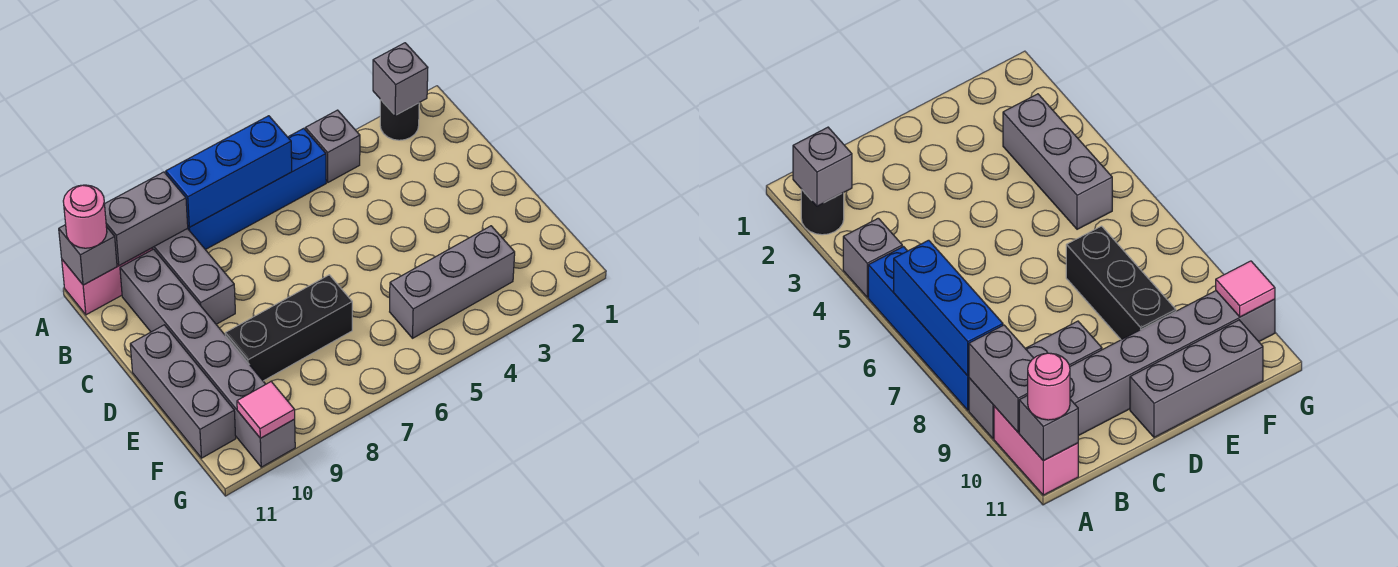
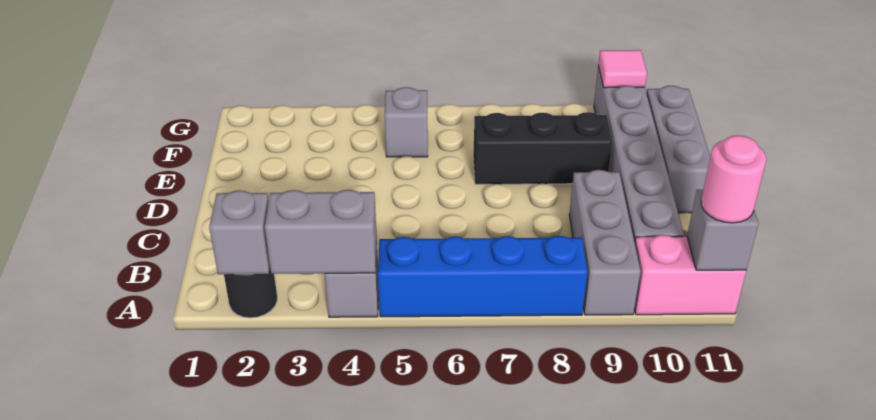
blue brick A6:A8 level 2 -> none
grey brick A9:A10 level 2 -> grey brick A3:A4 level 2
grey brick F3:F5 level 1 -> grey brick F5 level 1

